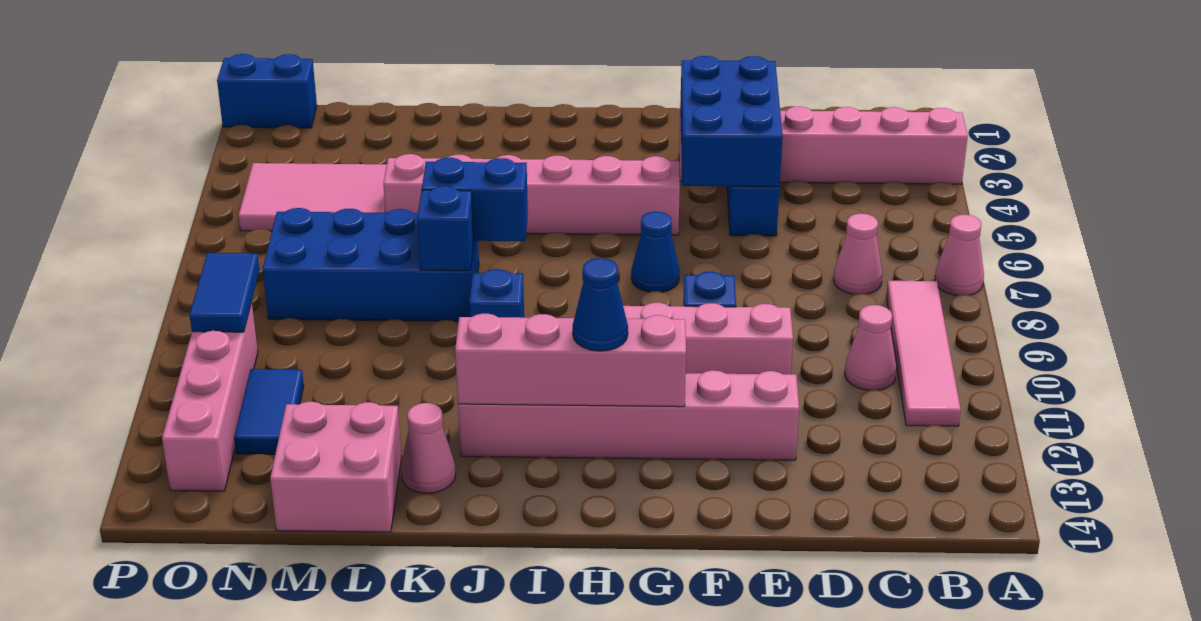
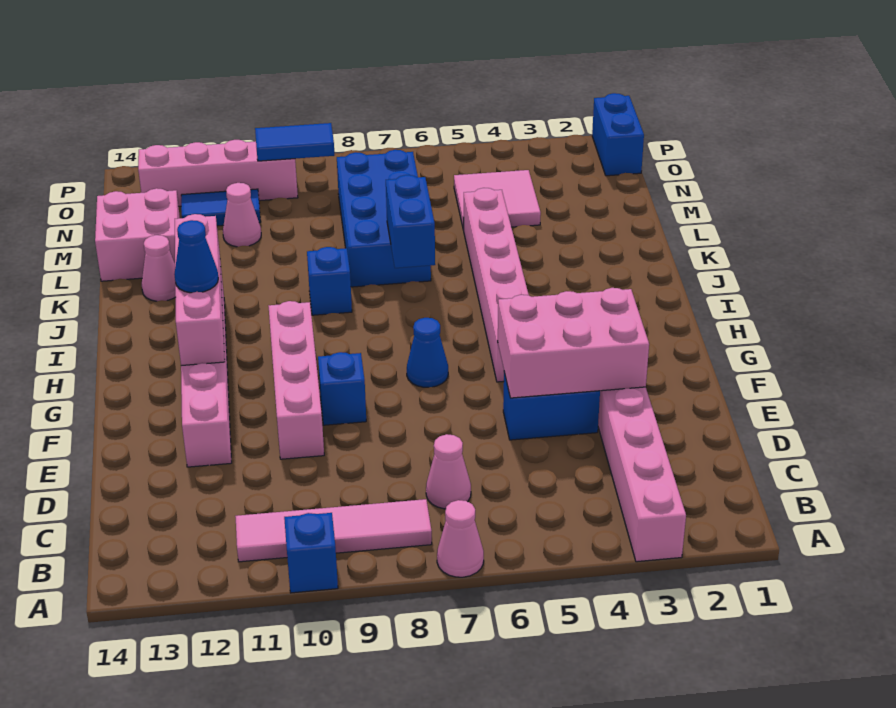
pink cone C10 level 1 -> pink cone M11 level 1
blue brick E3:F5 level 2 -> pink brick E3:F5 level 2
blue brick K8 level 2 -> blue brick A10 level 1
pink tile M4:O5 level 1 -> pink tile M4:N5 level 1

